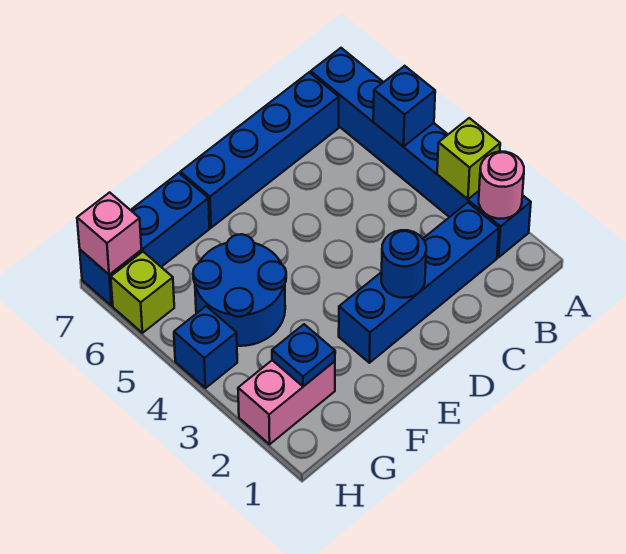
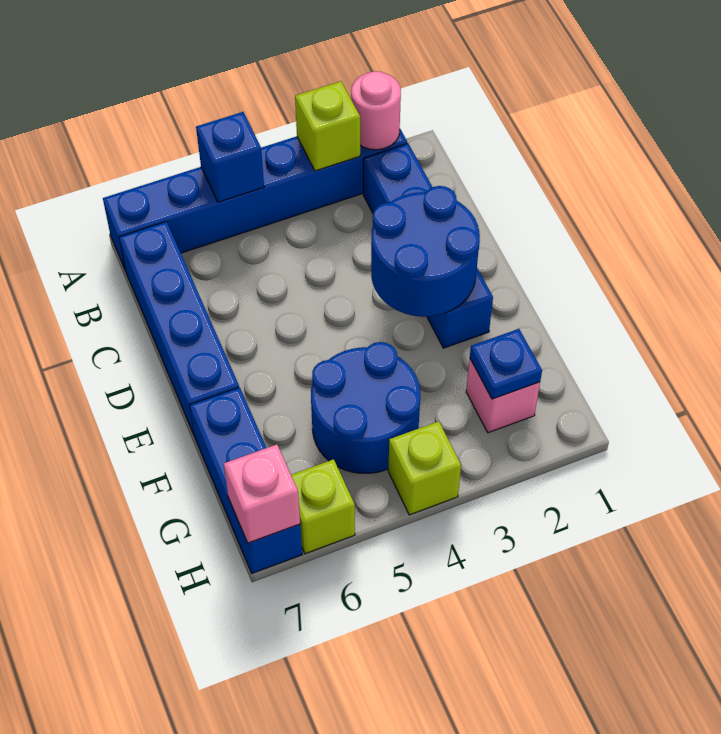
blue round brick D2 level 2 -> blue round brick D2:E3 level 2
pink brick G2:H2 level 1 -> pink brick G2 level 1
blue brick H4 level 1 -> lime brick H4 level 1

